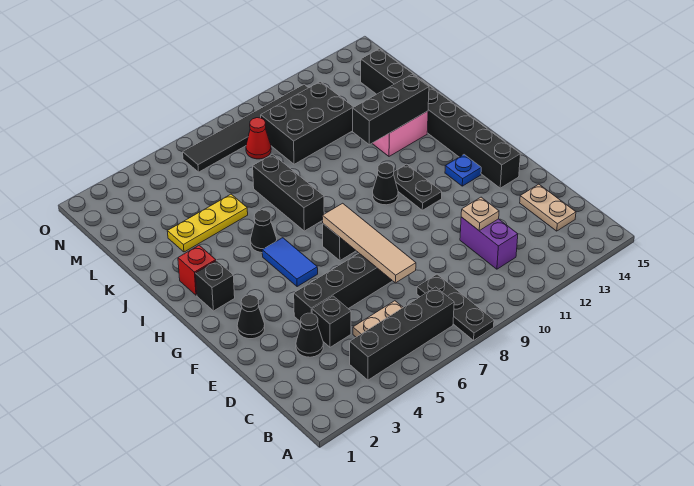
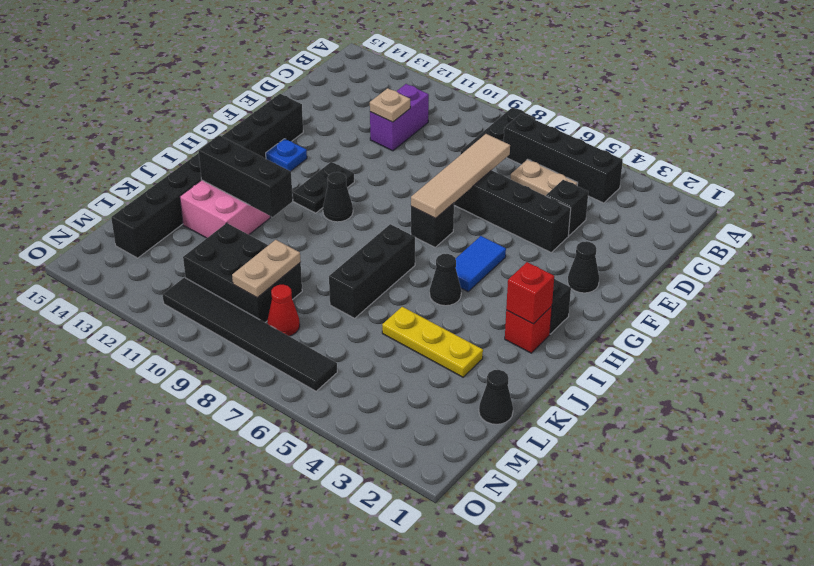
tan plate C14:D14 level 1 -> tan plate L9:M9 level 2
black cone D3 level 1 -> black cone L1 level 1
none -> red brick I2 level 2

